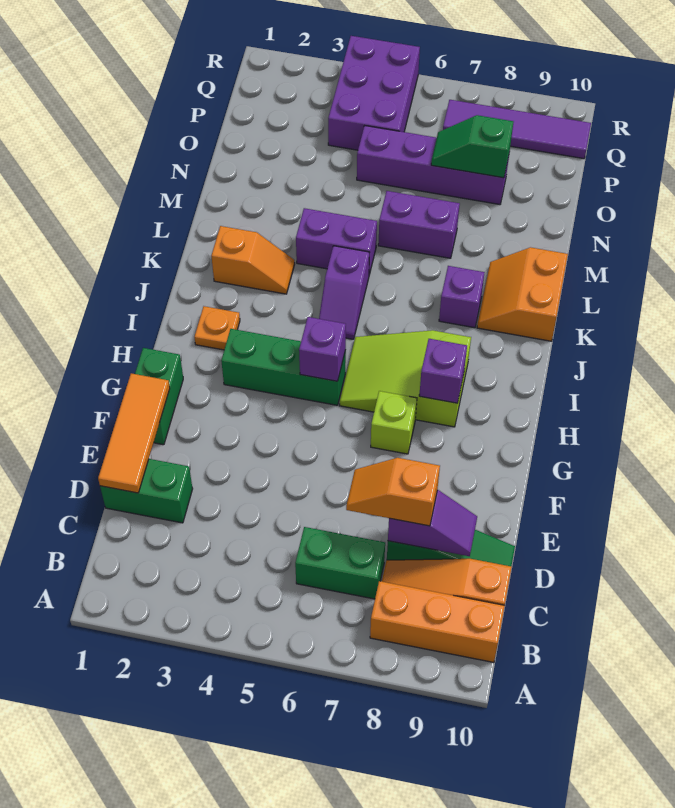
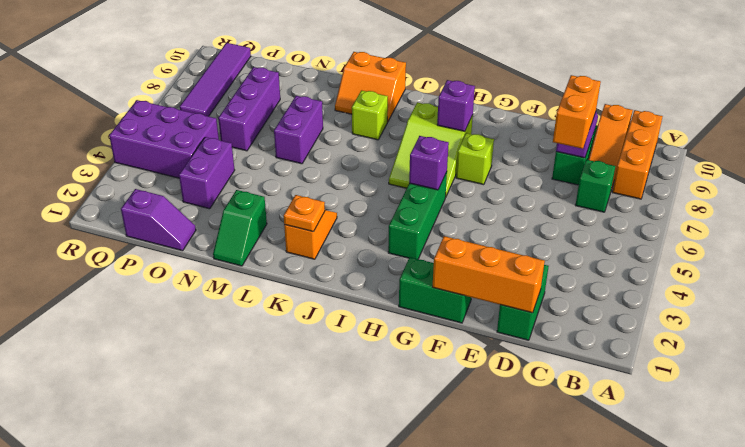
green brick C6:C7 level 1 -> green brick C7 level 1
orange tile D1:F1 level 2 -> orange brick D1:F1 level 2
orange slope D7:D8 level 3 top 8 -> orange brick D7:D8 level 3
orange plate I2 level 1 -> orange plate K2 level 2
purple slope J5:K5 level 1 top K -> purple slope O1:P1 level 1 top P
purple brick K8 level 1 -> lime brick K8 level 1
purple brick L4:L5 level 1 -> purple brick O3:O4 level 1
purple brick O5:O8 level 1 -> purple brick O6:O8 level 1
green slope O7:O8 level 2 top 8 -> green slope M1:M2 level 1 top 2

